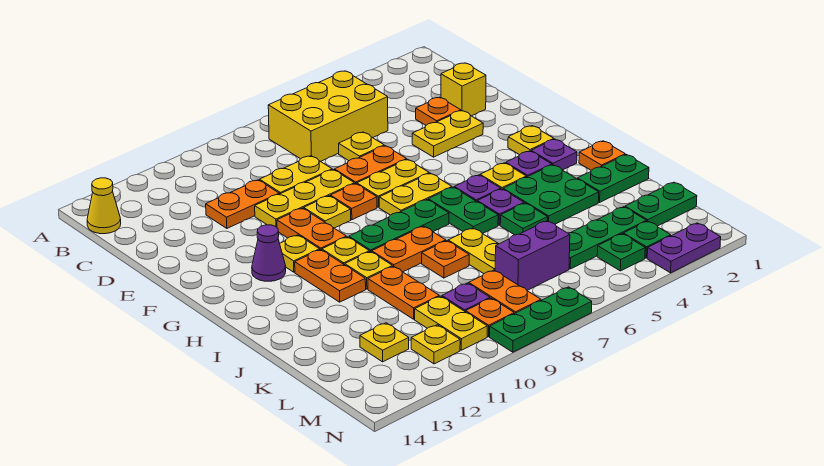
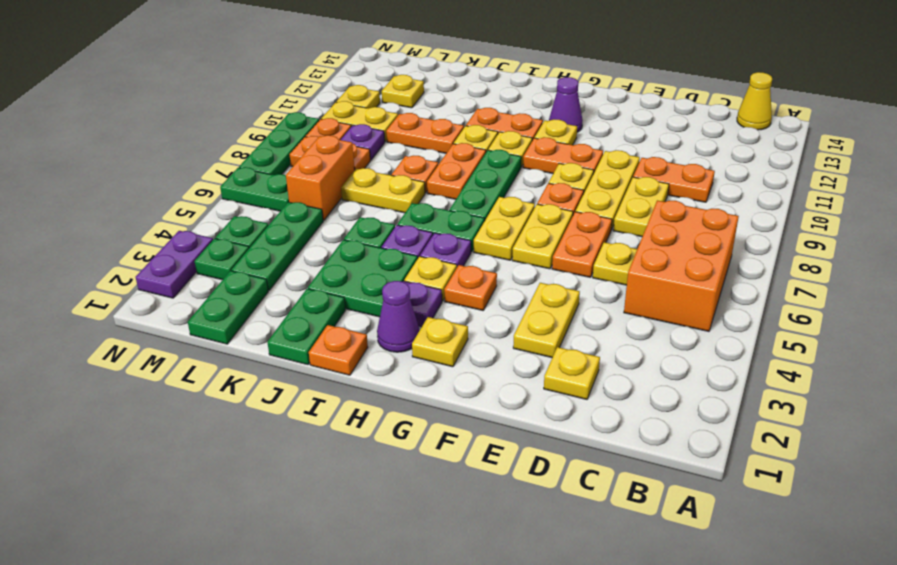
yellow brick B5:C7 level 1 -> orange brick B5:C7 level 1
yellow brick D2 level 1 -> yellow plate D2 level 1
orange plate D3 level 1 -> orange plate G4 level 1
orange plate D10:D11 level 1 -> orange plate C10:D10 level 1
purple plate H2 level 1 -> purple cone H2 level 1
purple brick L6:L7 level 1 -> orange brick L6:L7 level 1
none -> green plate M6:N6 level 1

